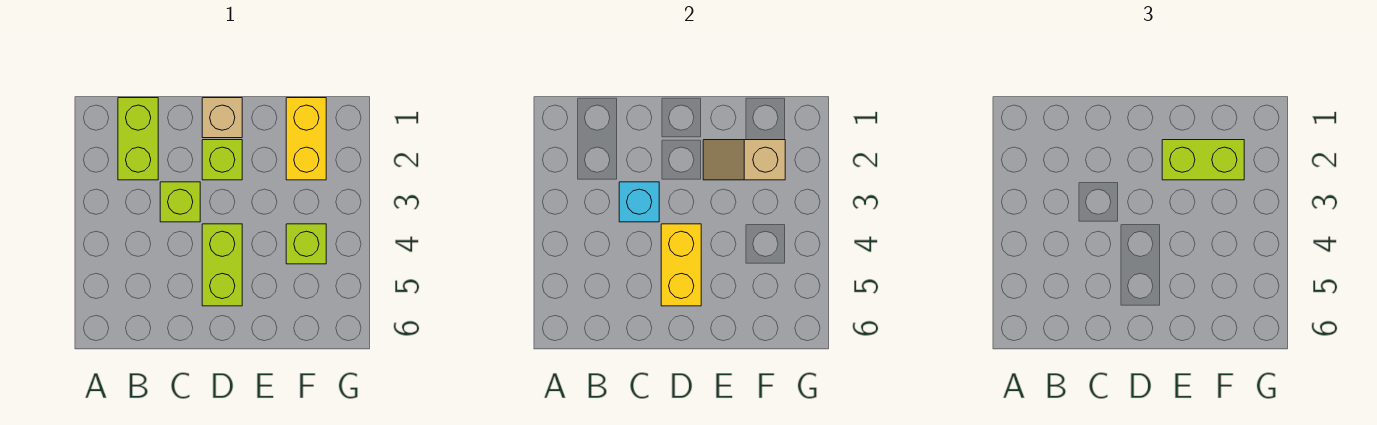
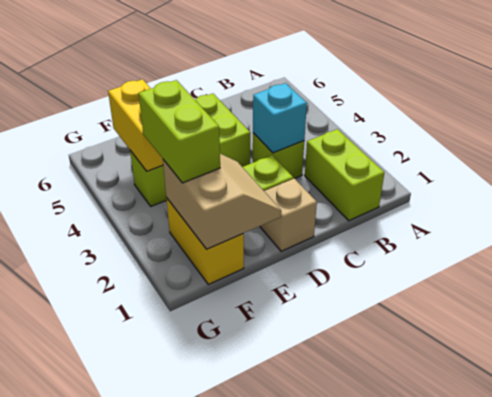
yellow brick D4:D5 level 2 -> yellow brick F4:F5 level 2
tan slope E2:F2 level 2 top F -> tan slope E1:F2 level 2 top F
lime brick E2:F2 level 3 -> lime brick F2:F3 level 3

